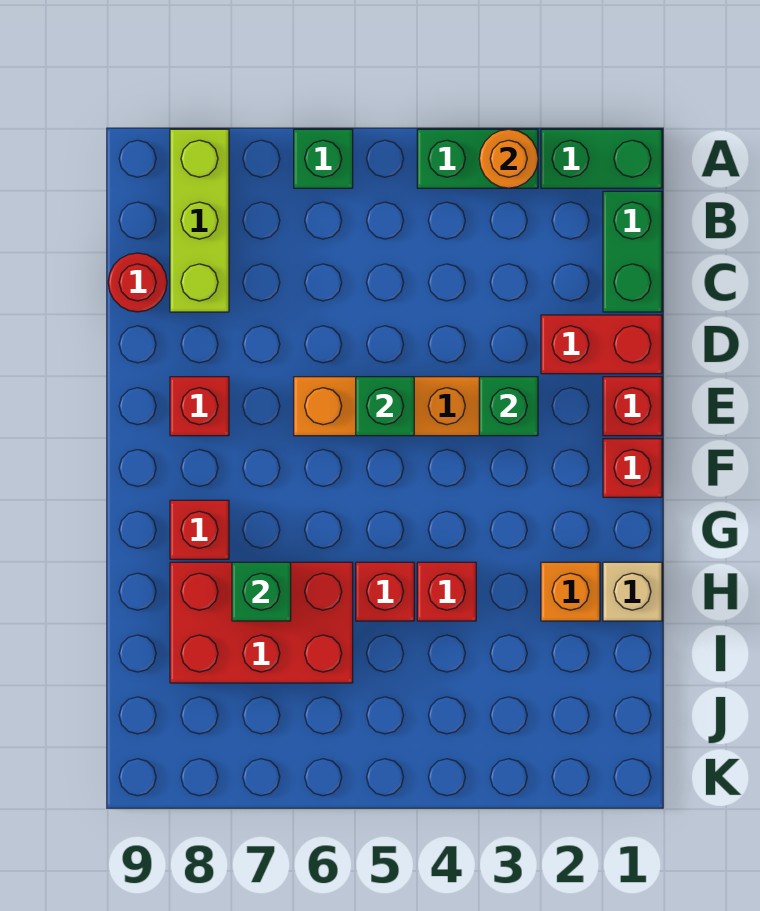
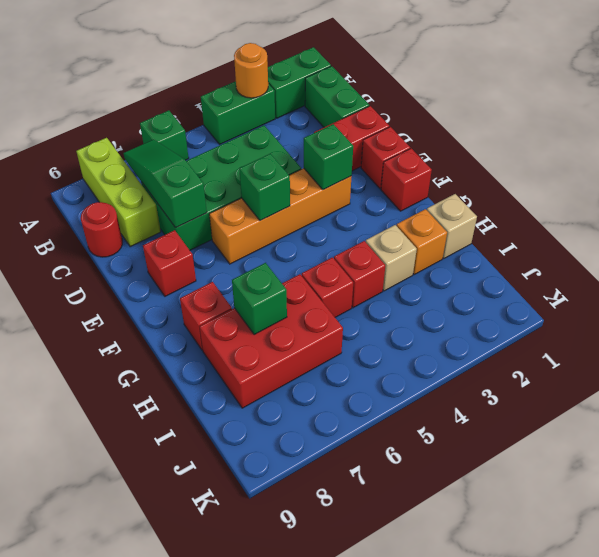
none -> green slope B7:D7 level 2 top D
none -> green brick C4:D7 level 1
none -> tan brick H3 level 1

